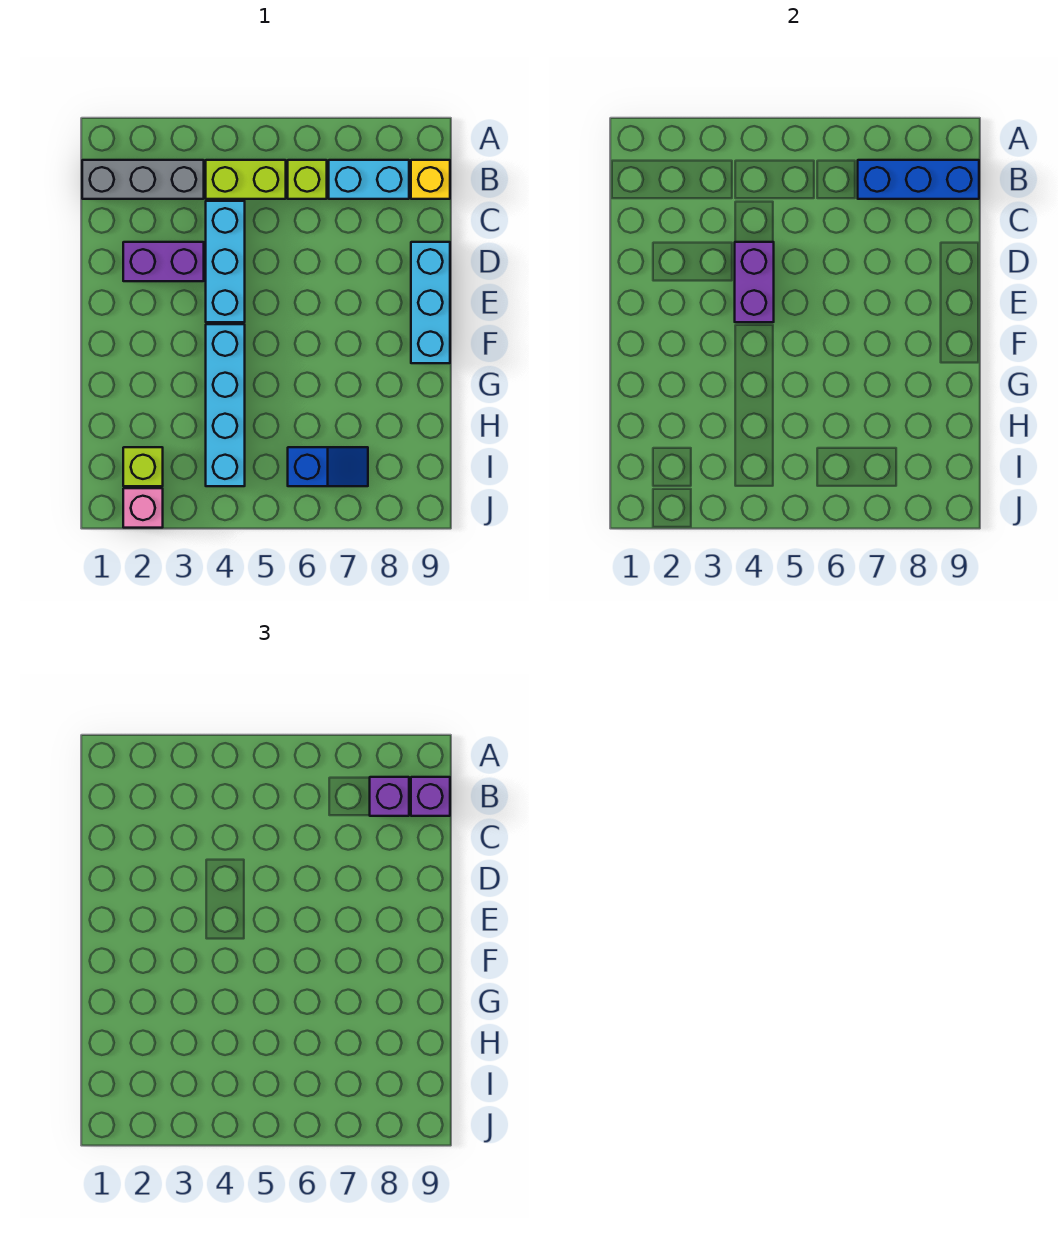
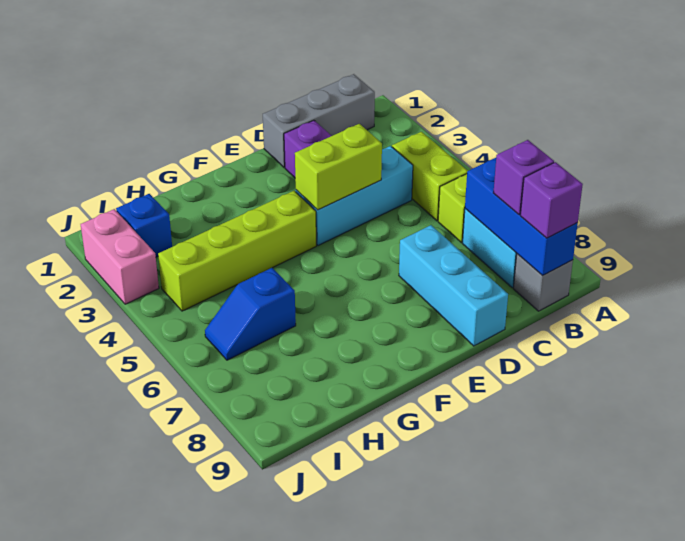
grey brick B1:B3 level 1 -> grey brick B1:D1 level 1
yellow brick B9 level 1 -> grey brick B9 level 1
purple brick D4:E4 level 2 -> lime brick D4:E4 level 2
cyan brick D9:F9 level 1 -> cyan brick D7:D9 level 1
cyan brick F4:I4 level 1 -> lime brick F4:I4 level 1
lime brick I2 level 1 -> blue brick I2 level 1
blue slope I6:I7 level 1 top 6 -> blue slope H6:I6 level 1 top H
pink brick J2 level 1 -> pink brick J2:J3 level 1

